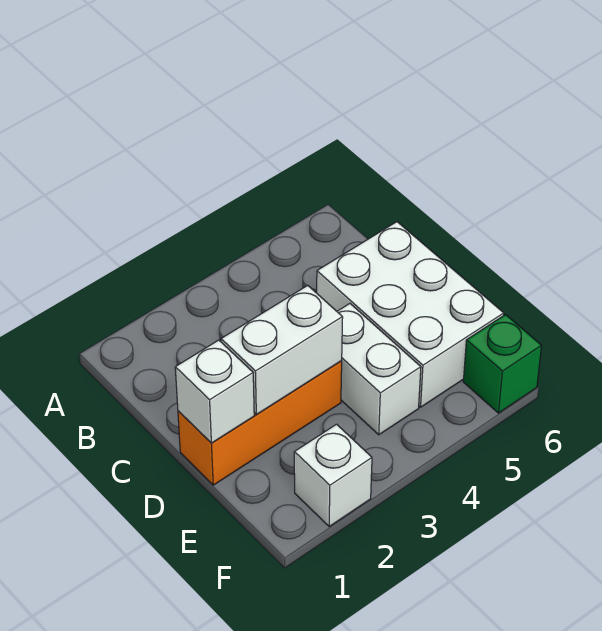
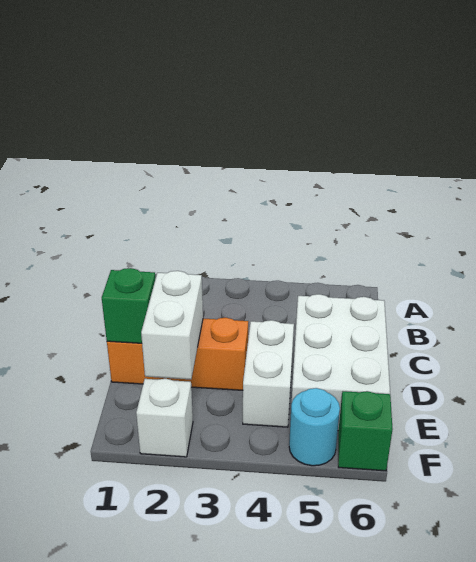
white brick D1 level 2 -> green brick D1 level 2
white brick D2:D3 level 2 -> white brick D2:E2 level 2
none -> cyan round brick F5 level 1

